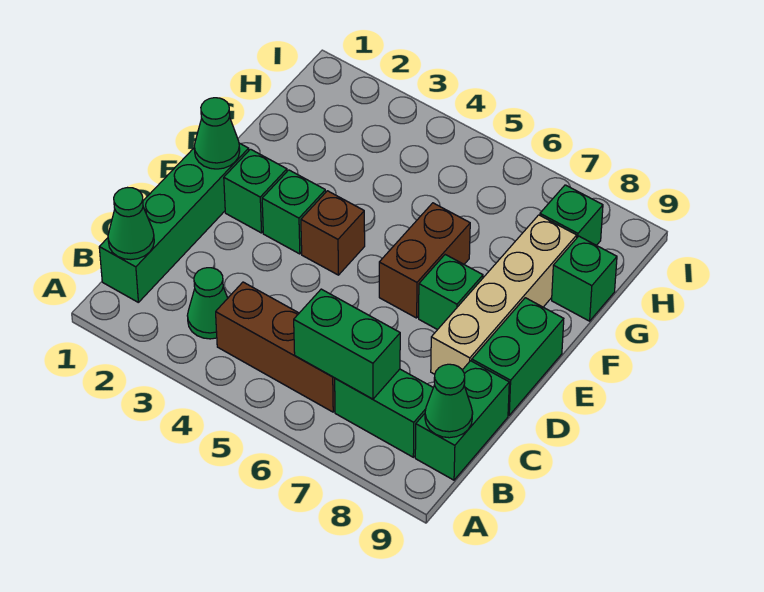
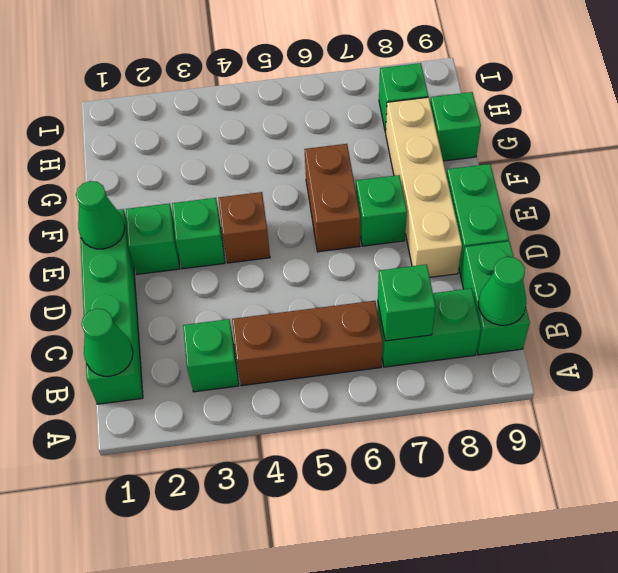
green cone B3 level 1 -> green brick B3 level 1
green brick B6:B7 level 2 -> green brick B7 level 2

